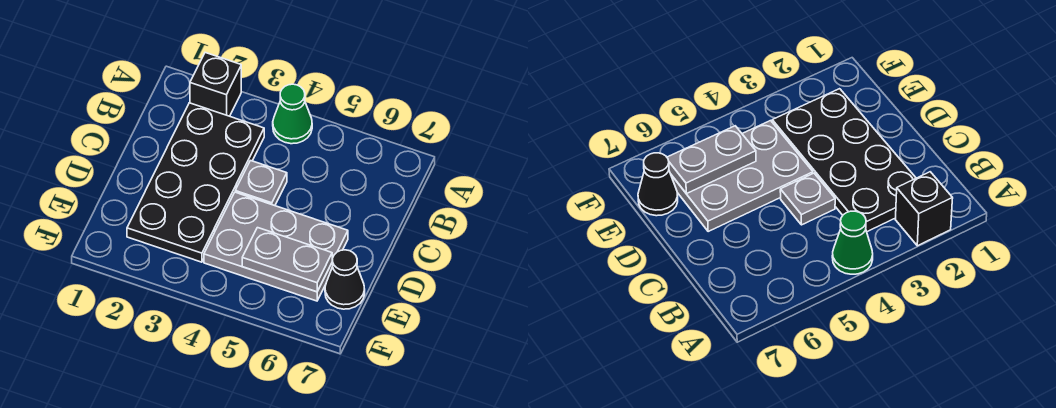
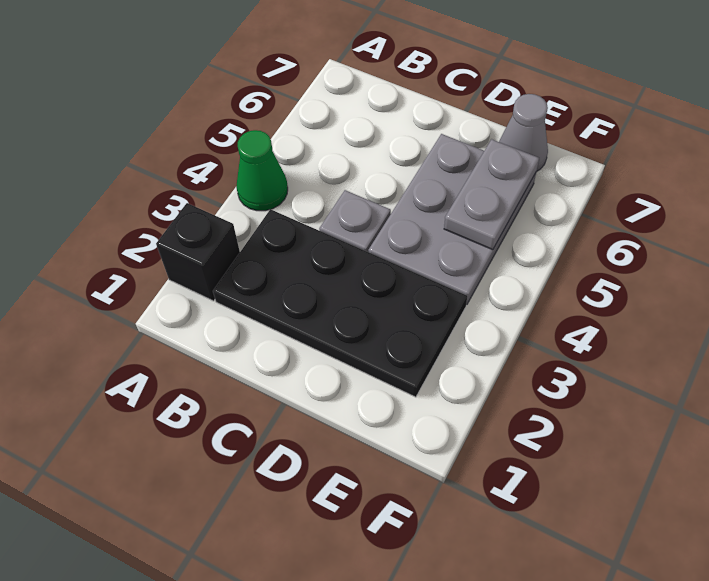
black cone E7 level 1 -> grey cone E7 level 1

